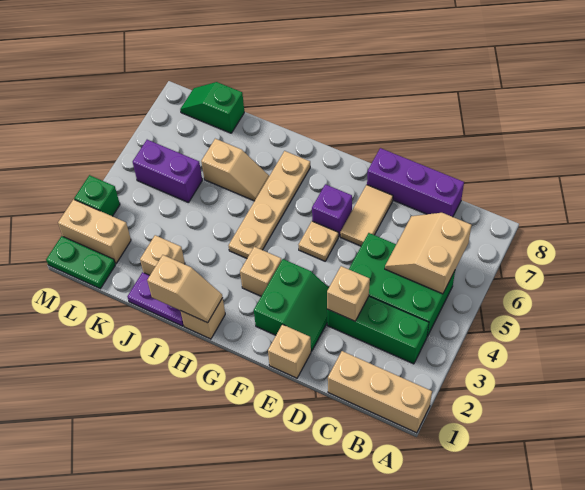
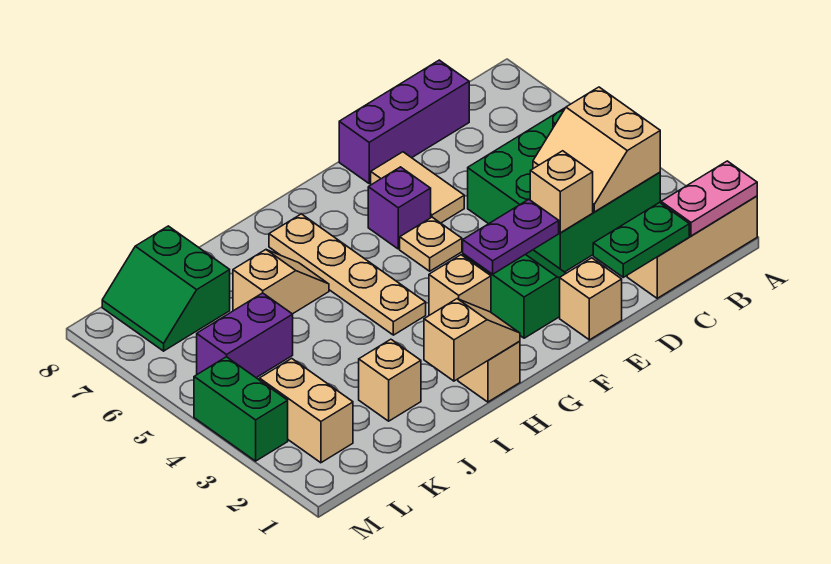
none -> pink plate A1:B1 level 2
tan slope B5:C6 level 2 top B -> tan slope B3:C4 level 2 top B
purple plate I1:J1 level 1 -> purple plate E3:F3 level 2
green slope K8:L8 level 1 top K -> green slope K7:L8 level 1 top K
green plate L1:M1 level 1 -> green plate C1:D1 level 2
tan brick L2:M2 level 1 -> tan brick L2:L3 level 1
green brick M3 level 1 -> green brick M3:M4 level 1

